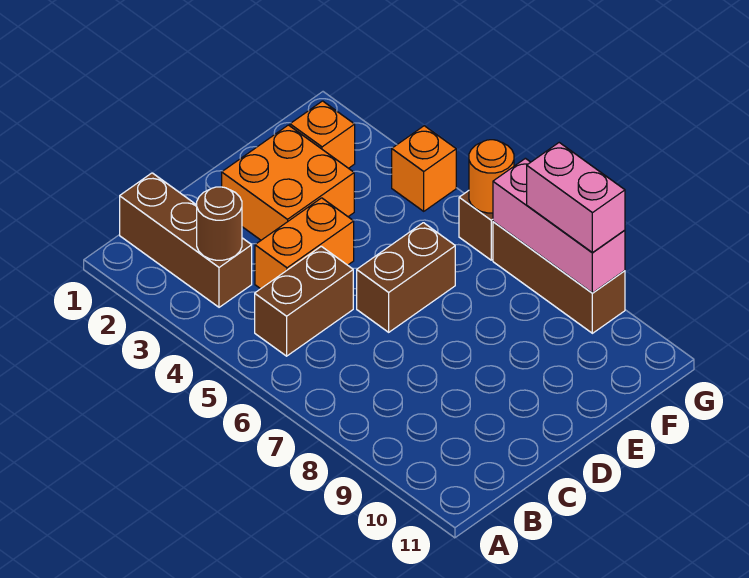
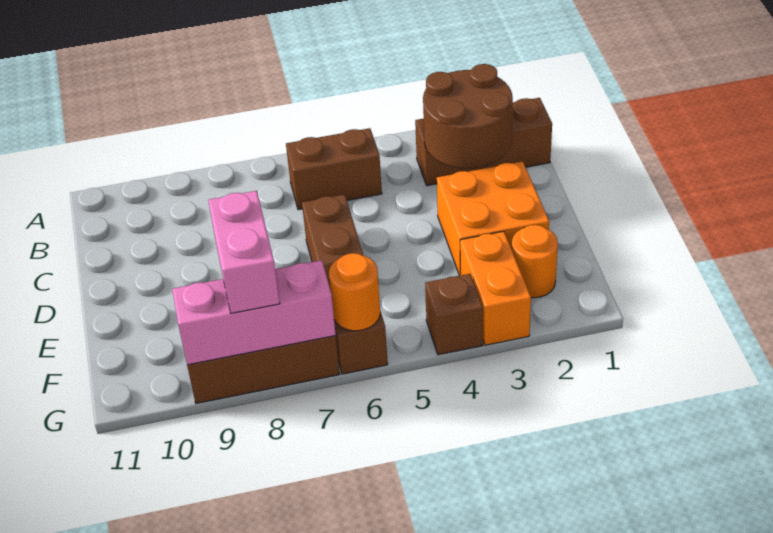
brown round brick B3 level 2 -> brown round brick B2:C3 level 2
brown brick B5:C5 level 1 -> brown brick B5:B6 level 1
orange brick C4:D4 level 1 -> orange brick F3:G3 level 1
orange brick F2 level 1 -> orange round brick F2 level 1
orange brick G4 level 1 -> brown brick G4 level 1
pink brick G8:G9 level 3 -> pink brick F8:G8 level 3

